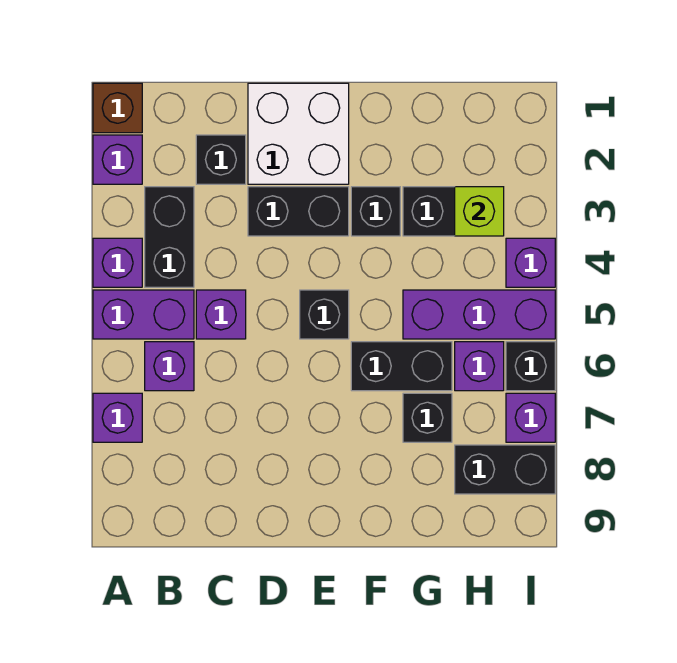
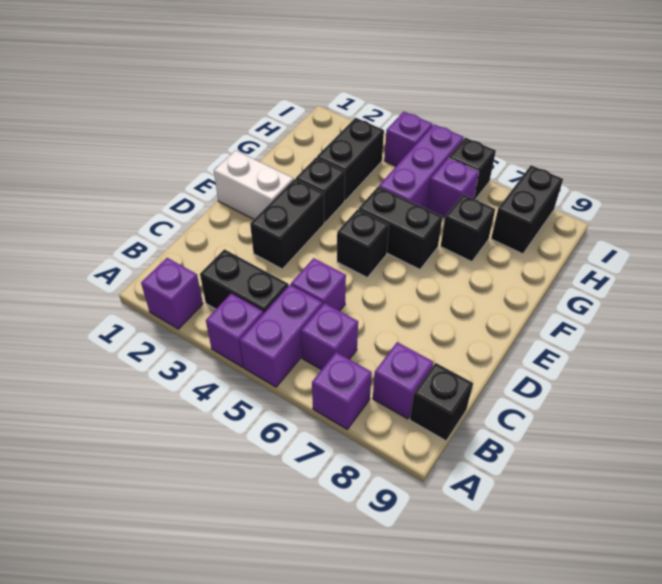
brown brick A1 level 1 -> none
black brick C2 level 1 -> black brick B9 level 1
white brick D1:E2 level 1 -> white brick E1:E2 level 1
black brick F6:G6 level 1 -> black brick F5:F6 level 1
lime brick H3 level 2 -> none
purple brick I7 level 1 -> purple brick B8 level 1

